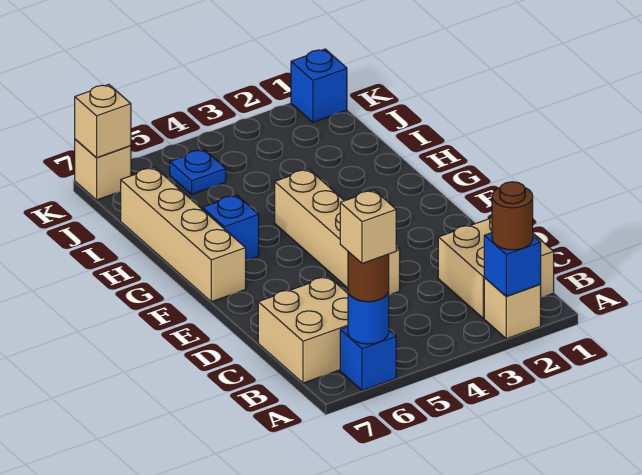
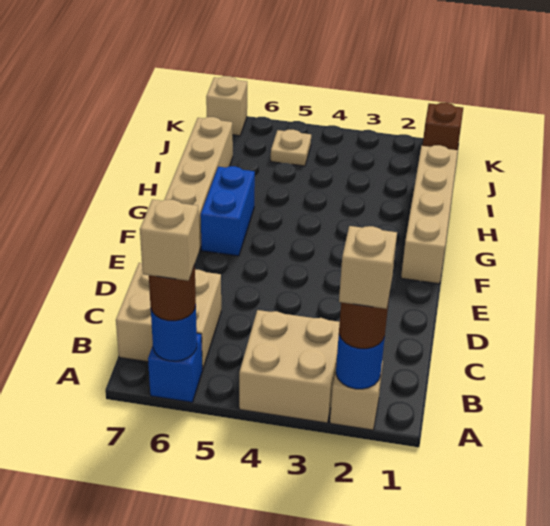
blue brick A2 level 2 -> blue round brick A2 level 2
tan brick B1:C2 level 1 -> tan brick A3:B4 level 1
tan brick D4:G4 level 1 -> tan brick F1:I1 level 1
blue brick G6 level 1 -> blue brick F6:G6 level 1
blue plate J5 level 1 -> tan plate J5 level 1
blue brick K1 level 1 -> brown brick K1 level 1
tan brick K7 level 2 -> tan brick A2 level 4

